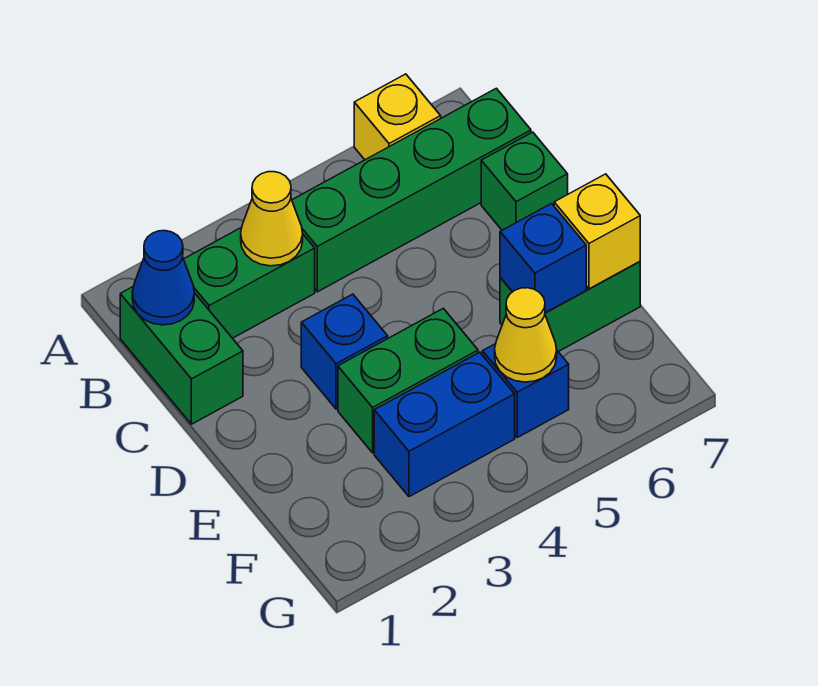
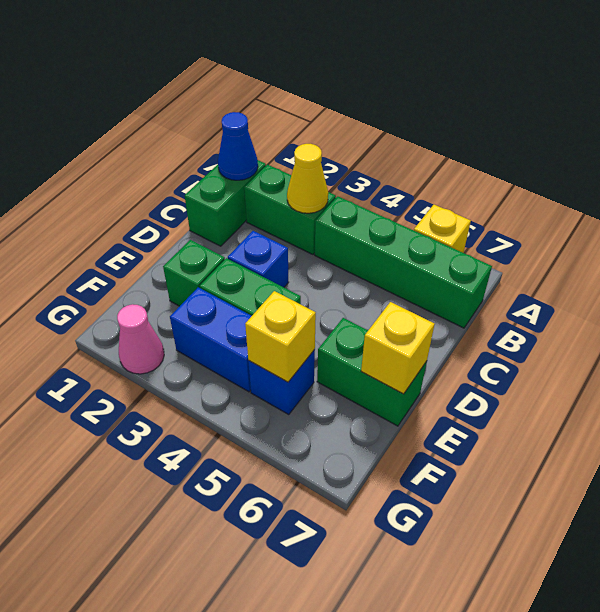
green brick C7 level 1 -> green brick E2 level 1
blue brick E6 level 2 -> none
yellow cone F5 level 2 -> yellow brick F5 level 2
none -> pink cone G2 level 1

